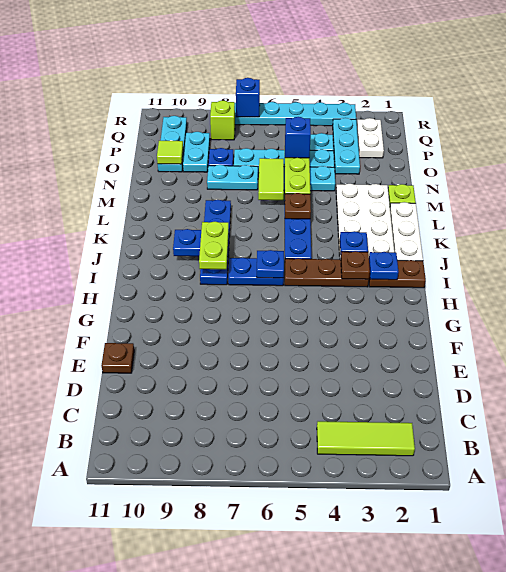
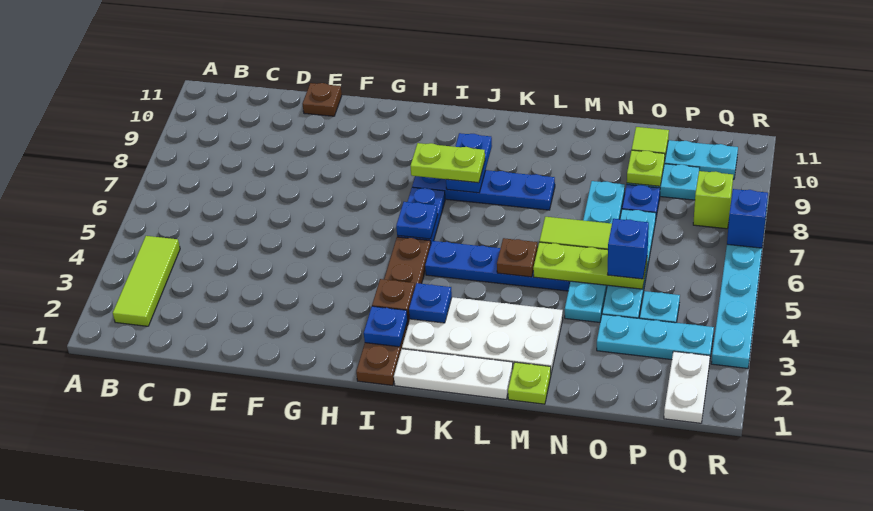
none -> lime plate O9 level 2
white plate P2:Q2 level 1 -> white plate Q1:Q2 level 1

